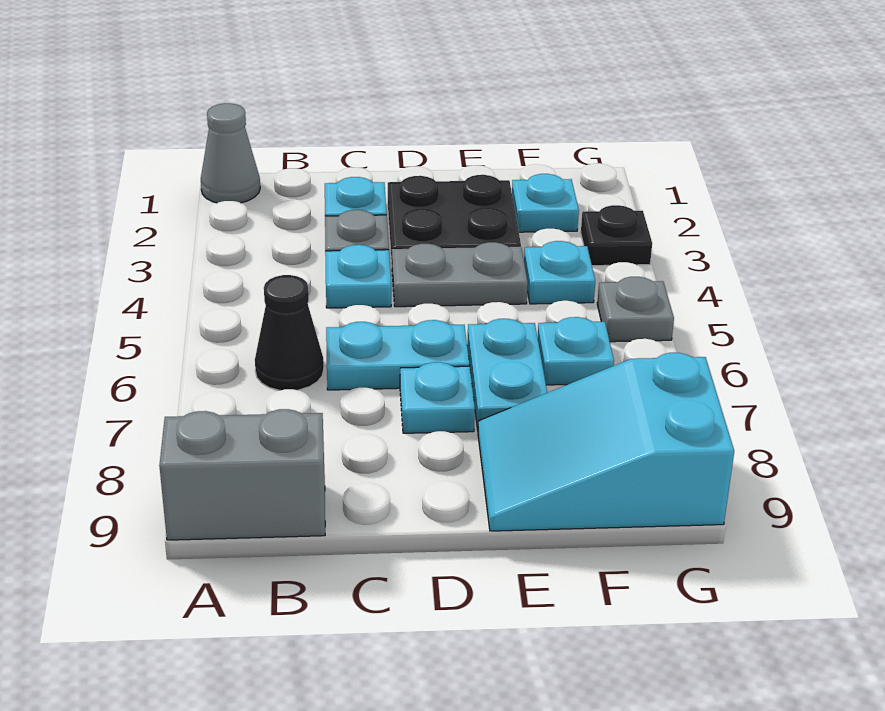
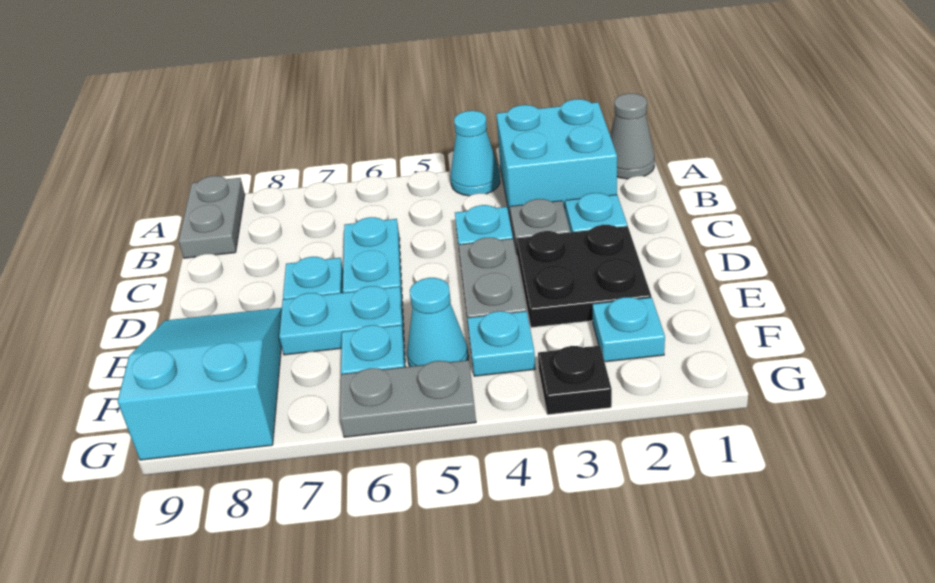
none -> cyan brick A2:B3 level 1
none -> cyan cone A4 level 1
grey brick A9:B9 level 1 -> grey plate A9:B9 level 1
black cone B6 level 1 -> none
none -> cyan cone F5 level 1
grey plate G5 level 1 -> grey plate G5:G6 level 1

